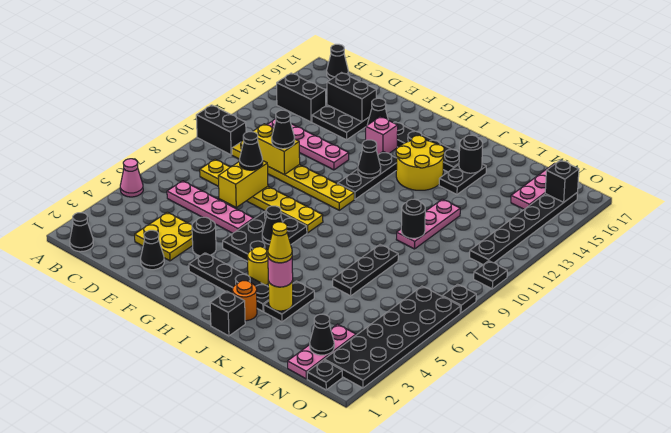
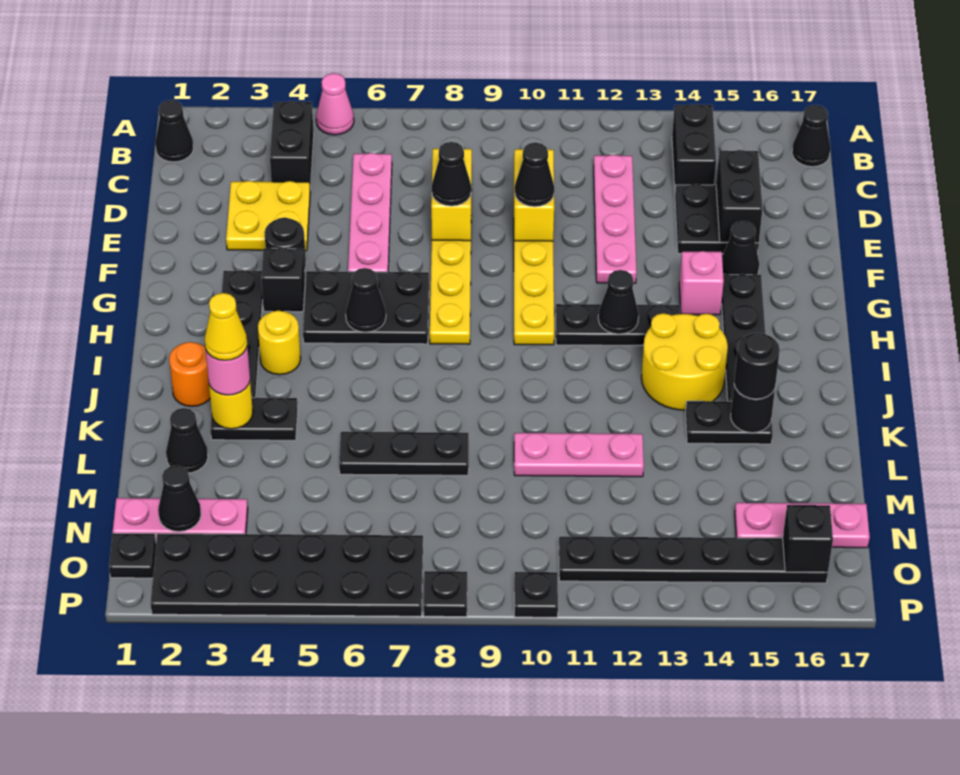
black brick A10:B10 level 1 -> black brick B4:C4 level 1
black cone E2 level 1 -> black cone L2 level 1
yellow brick E7:E8 level 2 -> yellow brick D8:E8 level 2
black brick J1 level 1 -> black brick G4 level 1
black round brick L10 level 2 -> black round brick K15 level 3

